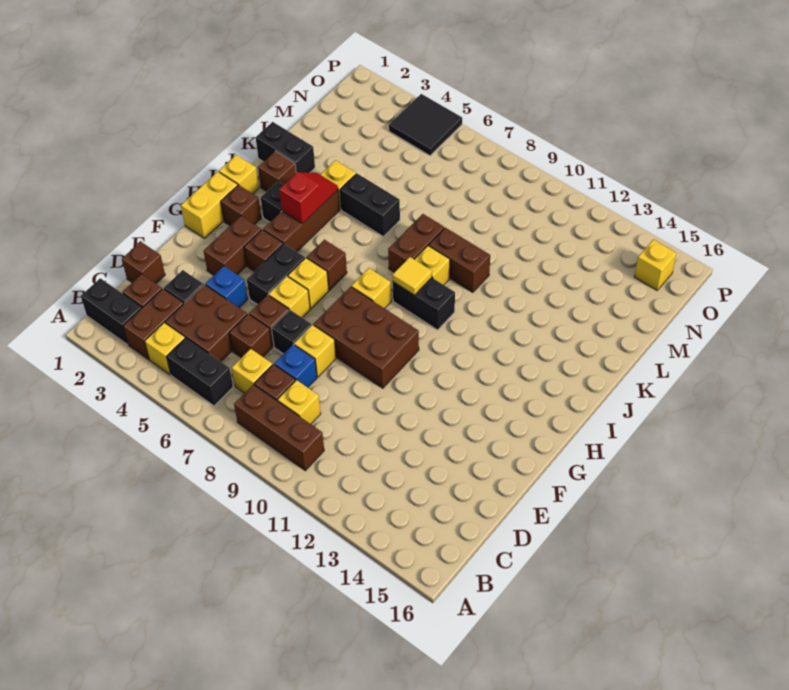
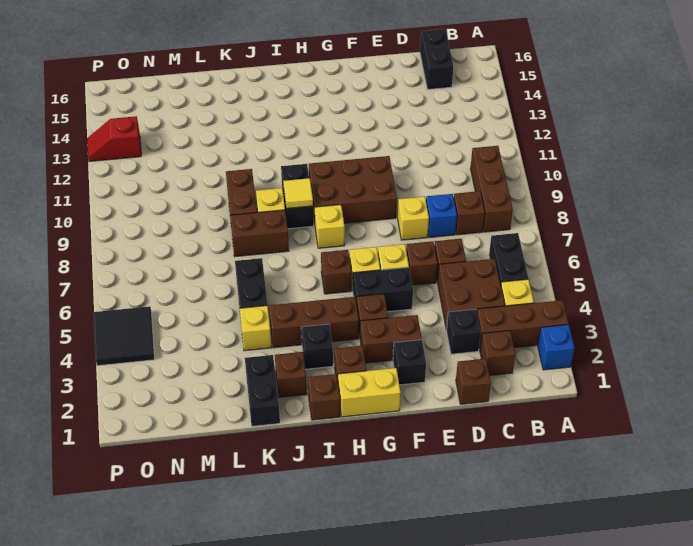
black brick B1:B2 level 1 -> black brick C15:C16 level 1
brown brick B3:C3 level 1 -> brown brick A3:C3 level 1
yellow brick C7 level 1 -> none
yellow brick C9 level 1 -> none
blue brick E4 level 1 -> blue brick A2 level 1
black brick E7 level 1 -> black brick F2 level 1
brown brick F8:G10 level 1 -> brown brick F9:H10 level 1
yellow brick I1 level 1 -> brown brick I1 level 1
red slope I4:J4 level 2 top I -> red slope O13:P13 level 1 top O
yellow brick O15 level 1 -> none

